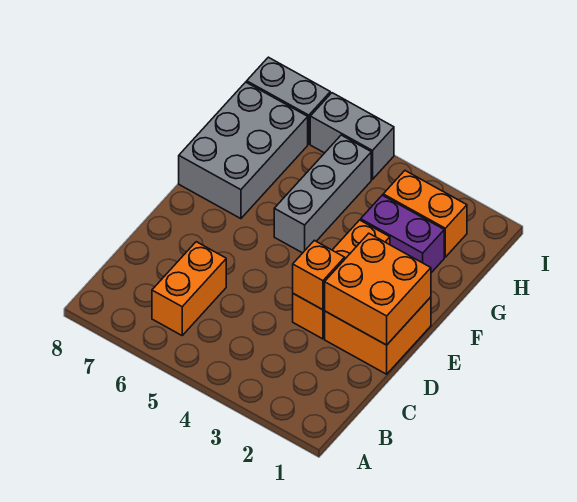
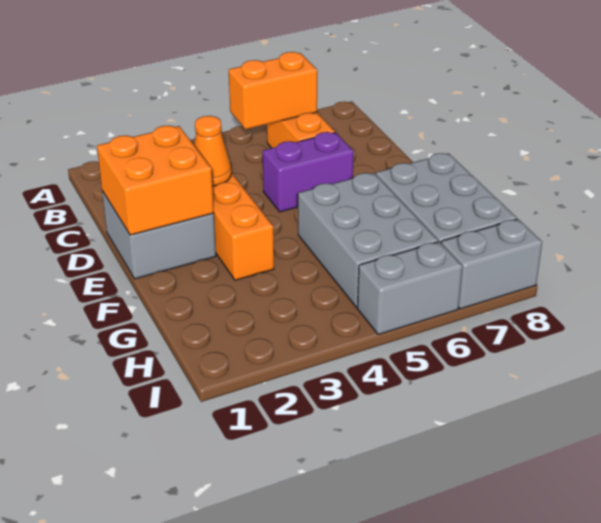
orange brick D1:E2 level 1 -> grey brick D1:E2 level 1
orange brick D3 level 2 -> orange cone D3 level 2
grey brick F5:H5 level 1 -> grey brick F5:H6 level 1
purple brick G2:G3 level 1 -> purple brick D5:D6 level 1
orange brick H2:H3 level 1 -> orange brick B5:B6 level 2

